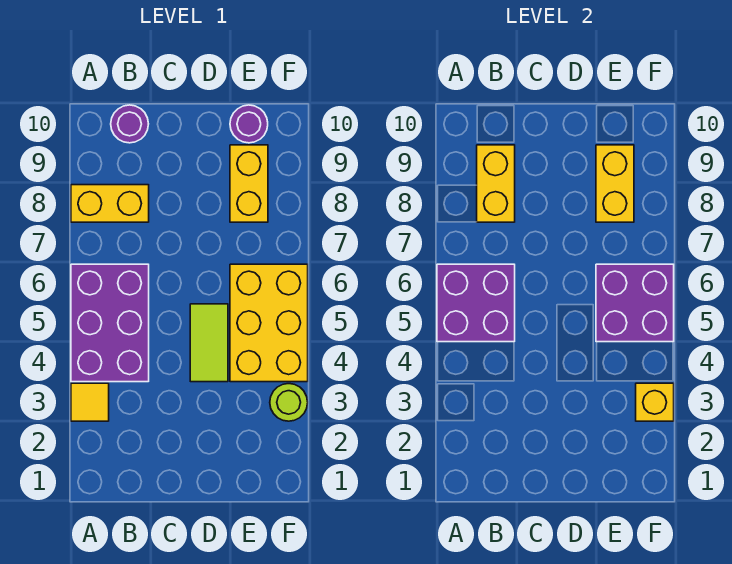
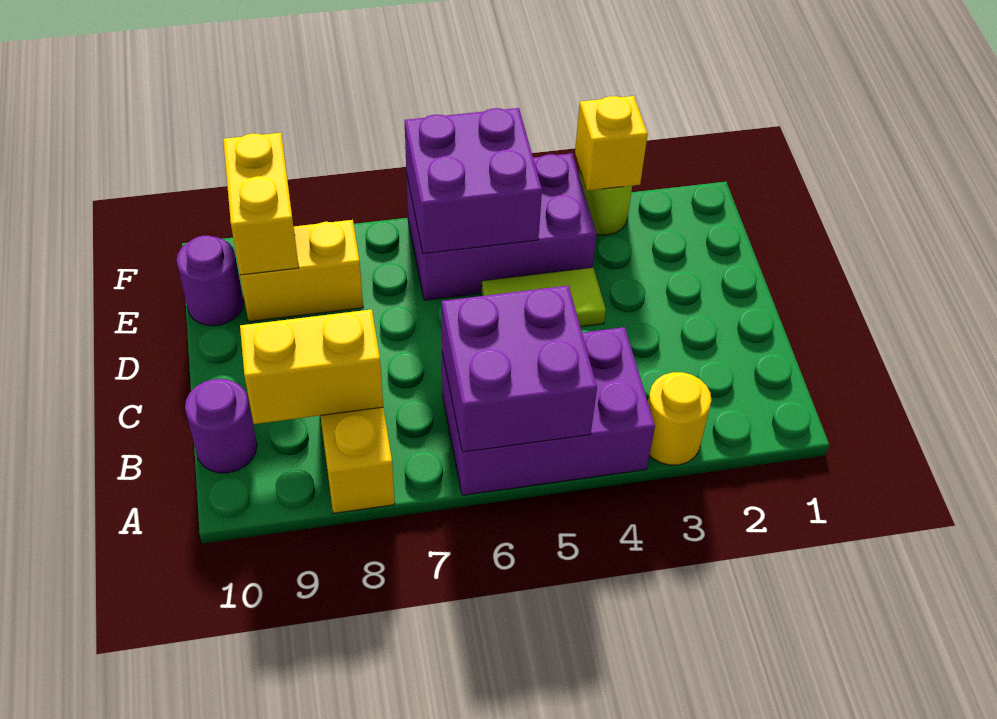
yellow tile A3 level 1 -> yellow round brick A3 level 1
yellow brick E4:F6 level 1 -> purple brick E4:F6 level 1
yellow brick E8:E9 level 2 -> yellow brick E9:F9 level 2

